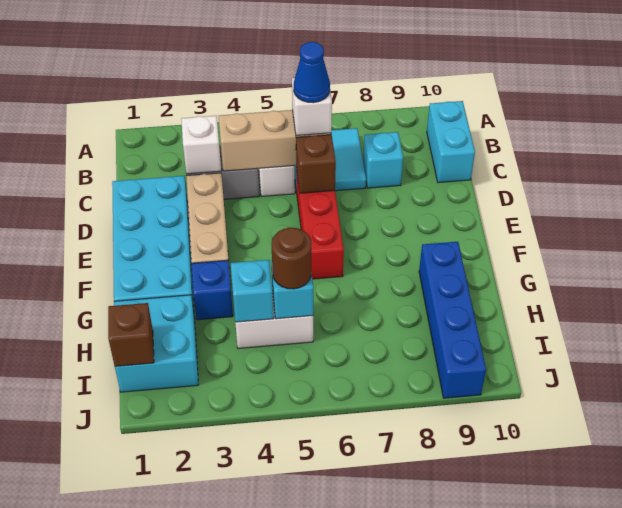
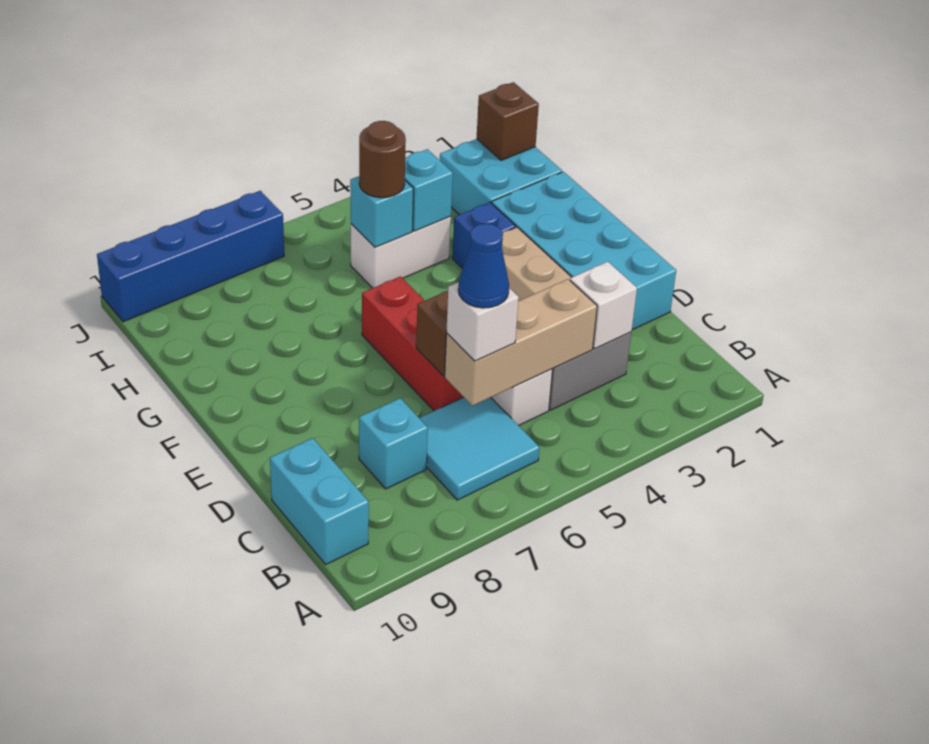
blue brick G9:J9 level 1 -> blue brick J7:J10 level 1

